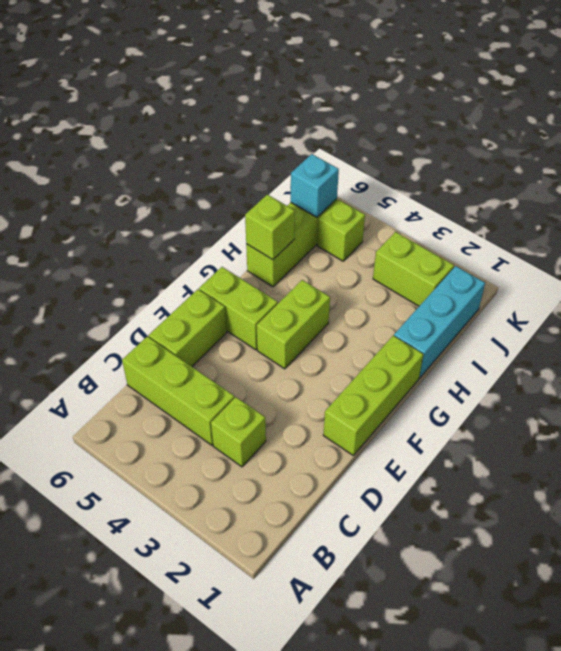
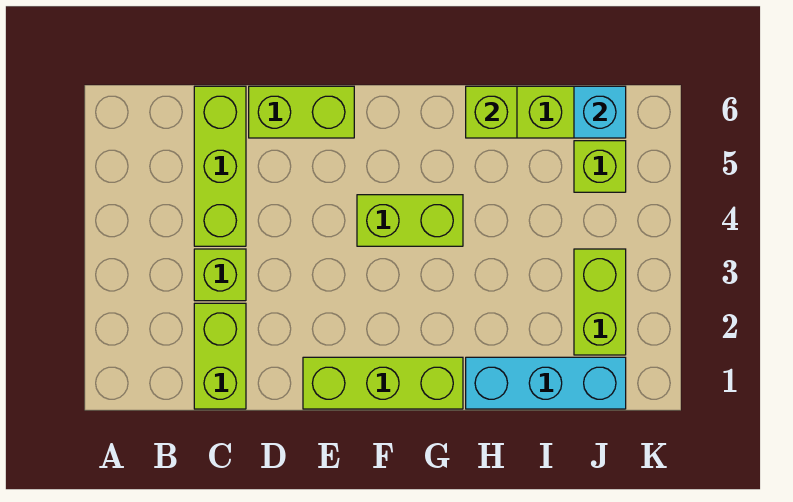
lime brick F5:F6 level 1 -> lime brick C1:C2 level 1

